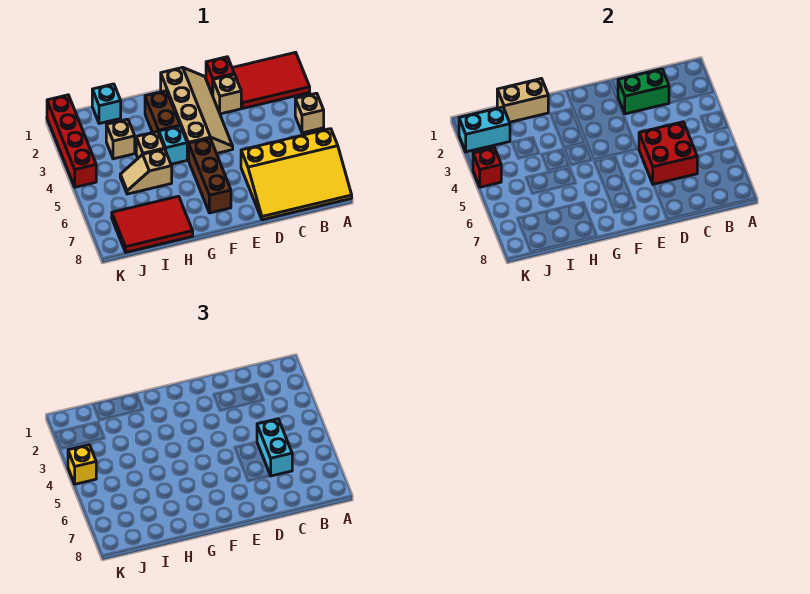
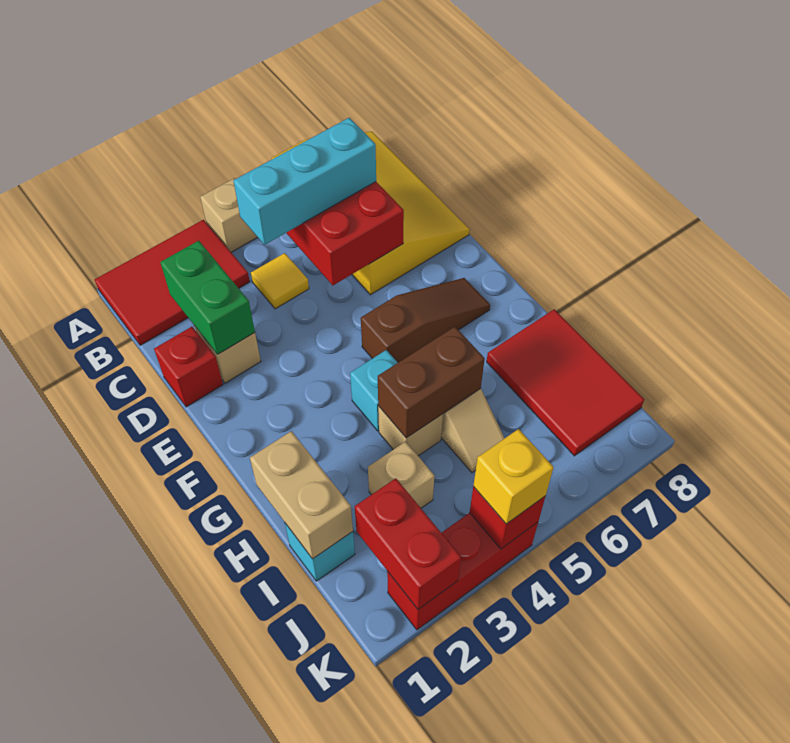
red tile A1:C2 level 1 -> red tile A1:B3 level 1
none -> yellow tile C4 level 1
cyan brick C5:C6 level 3 -> cyan brick C4:C6 level 3
tan slope E1:F4 level 1 top F -> none
brown brick F5:F7 level 1 -> brown slope F5:F7 level 1 top 5
brown brick G2:G3 level 1 -> brown brick H4:H5 level 2
cyan brick J2:K2 level 2 -> red brick J2:K2 level 2
red brick K1:K4 level 1 -> red brick K2:K4 level 1

